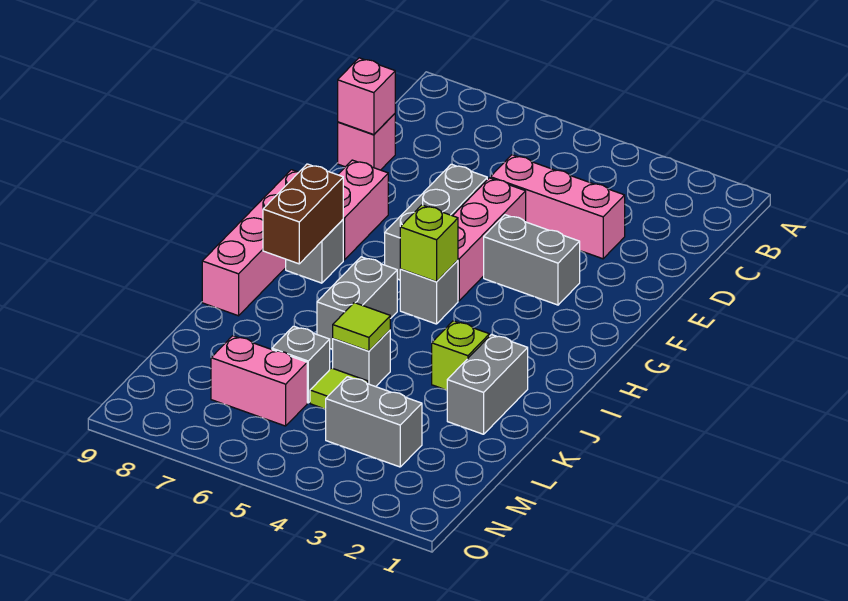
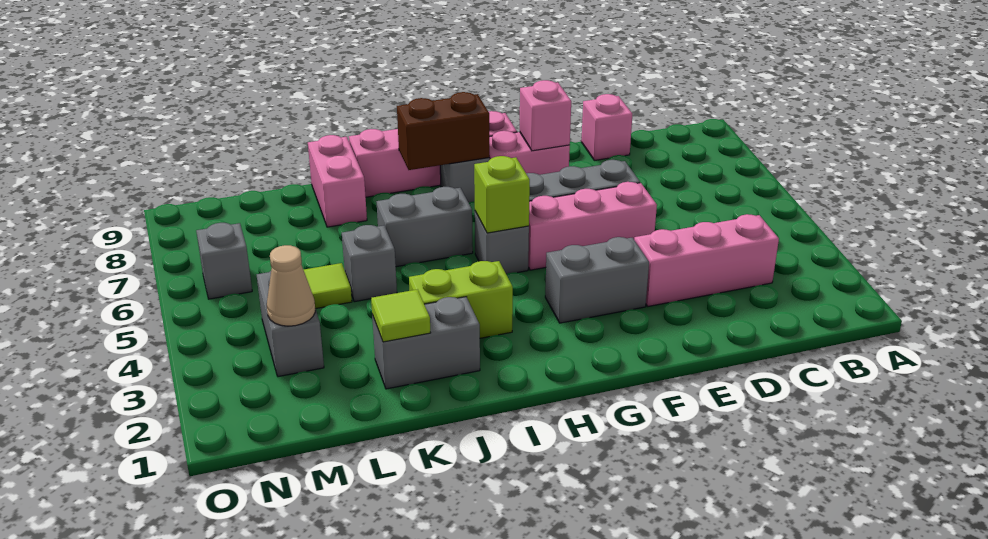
pink brick D3:D5 level 1 -> pink brick C3:E3 level 1
pink brick D9 level 2 -> pink brick F8 level 2
grey brick F3:F4 level 1 -> grey brick F3:G3 level 1
lime brick J3 level 1 -> lime brick I3:J3 level 1
lime tile K5 level 2 -> lime tile K2 level 2
grey brick L6 level 1 -> grey brick N6 level 1
none -> tan cone M3 level 2
pink brick M6:M7 level 1 -> pink brick K8:K9 level 1

